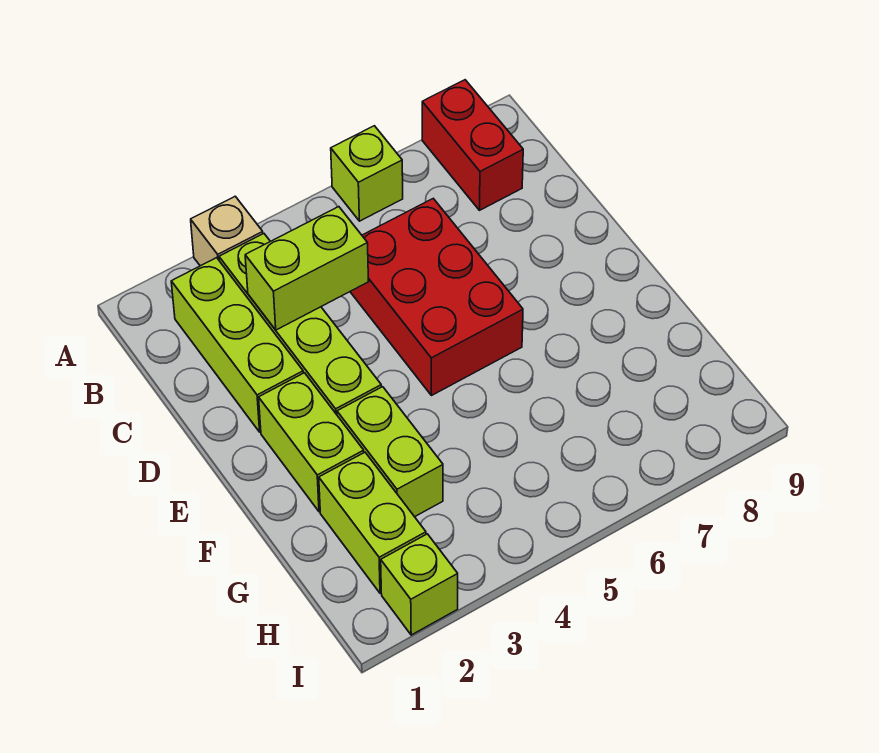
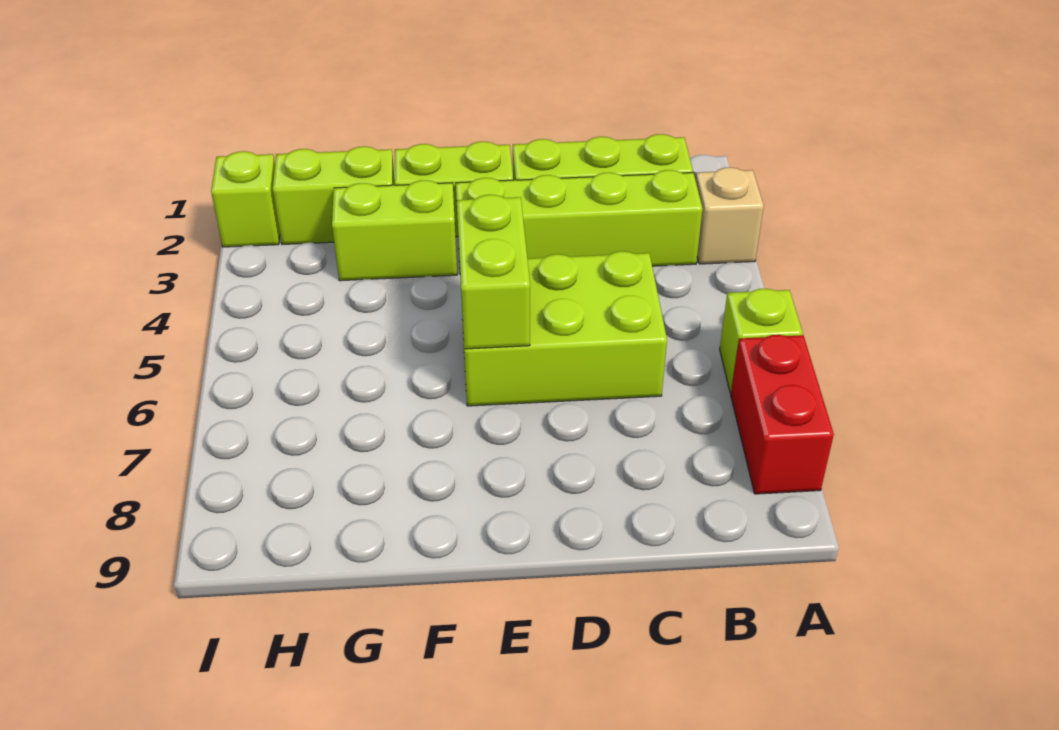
red brick A8:B8 level 1 -> red brick A7:A8 level 1
lime brick C3:C4 level 2 -> lime brick E5:E6 level 2
red brick C5:E6 level 1 -> lime brick C5:E6 level 1

